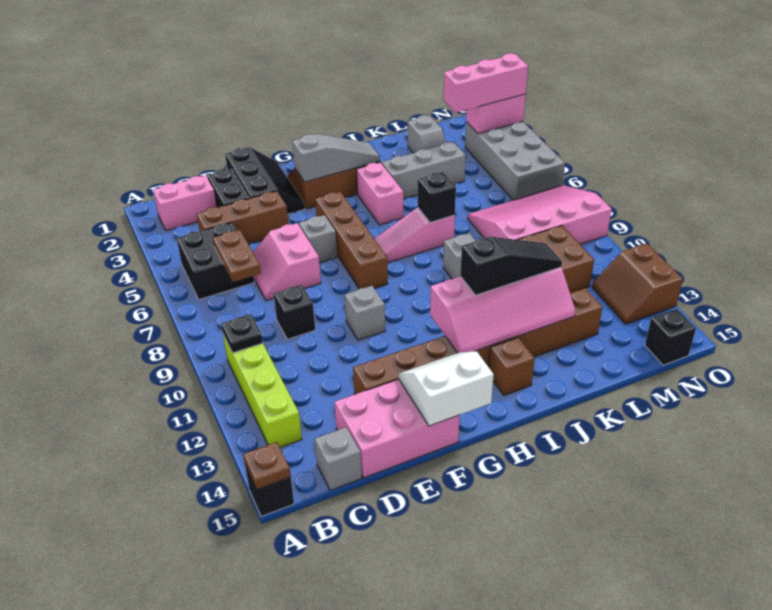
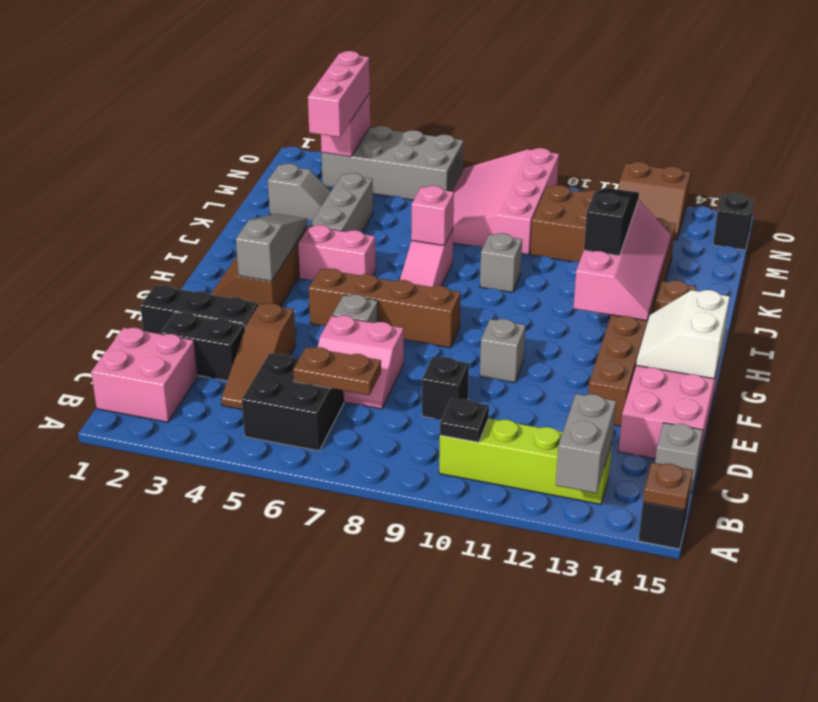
none -> grey brick A13:B13 level 2
pink brick B2:C2 level 1 -> pink brick B1:C2 level 1
brown brick C4:E4 level 1 -> brown slope C4:E4 level 1 top E
black brick J7 level 2 -> pink brick J7 level 2

